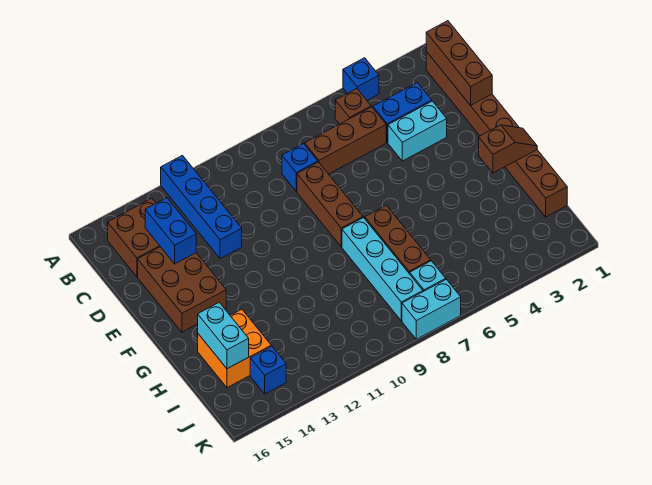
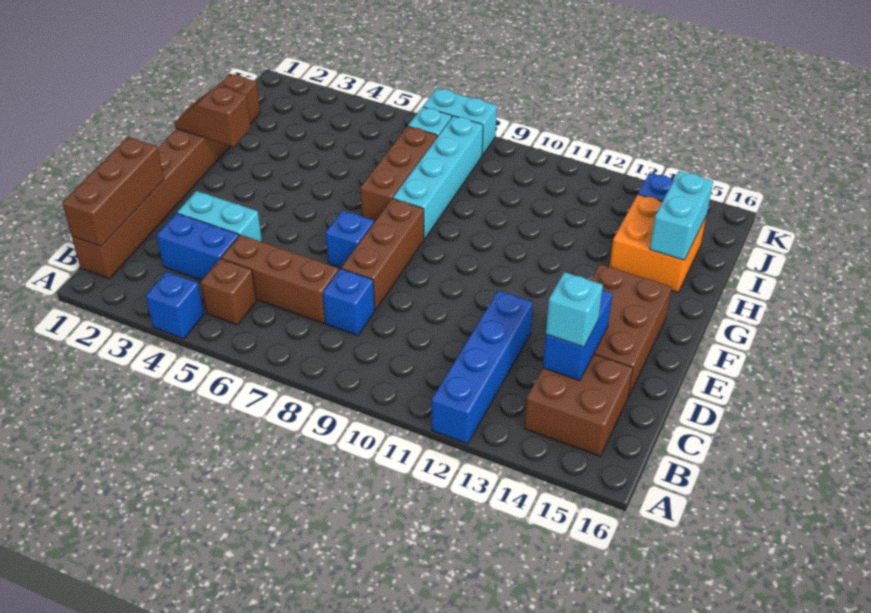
none -> cyan brick C14 level 3
none -> blue brick E7 level 1

